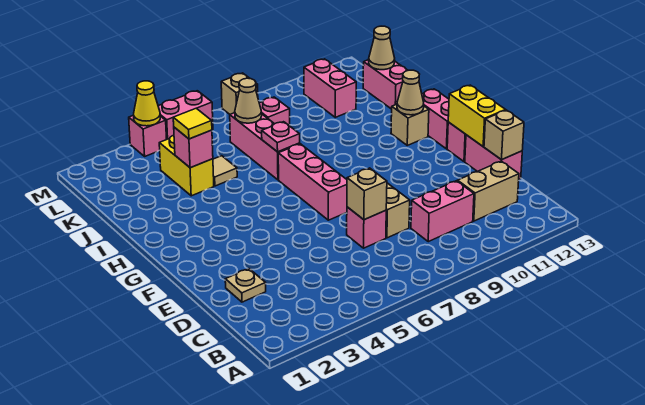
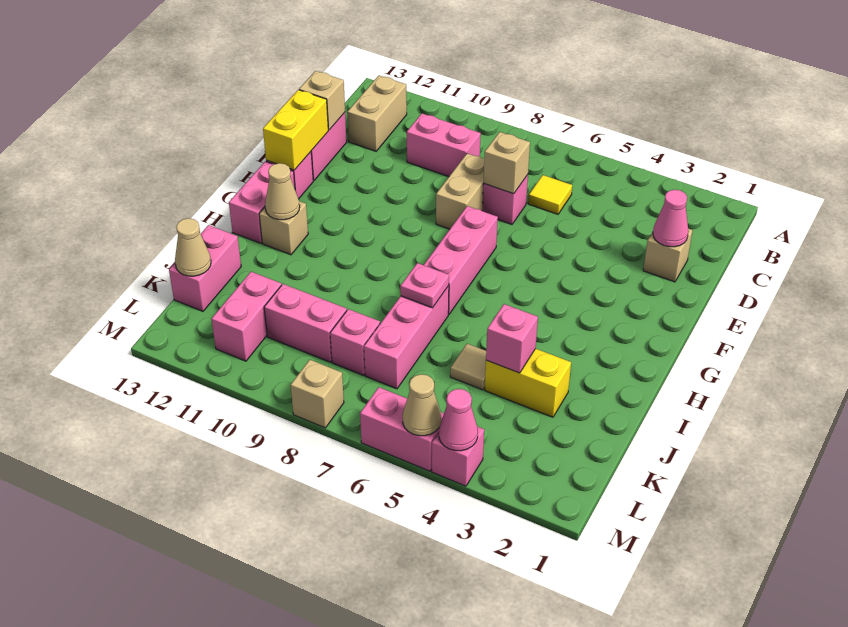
tan brick C11:C12 level 1 -> tan brick B12:C12 level 1
tan plate D2 level 1 -> tan brick D2 level 1
none -> pink cone D2 level 2
yellow brick J4:K4 level 1 -> yellow brick J3:J4 level 1
yellow tile J4 level 3 -> yellow tile C6 level 1
tan cone K7 level 2 -> tan cone M5 level 2
none -> pink brick K9:K10 level 1
yellow cone M4 level 2 -> pink cone M4 level 2

